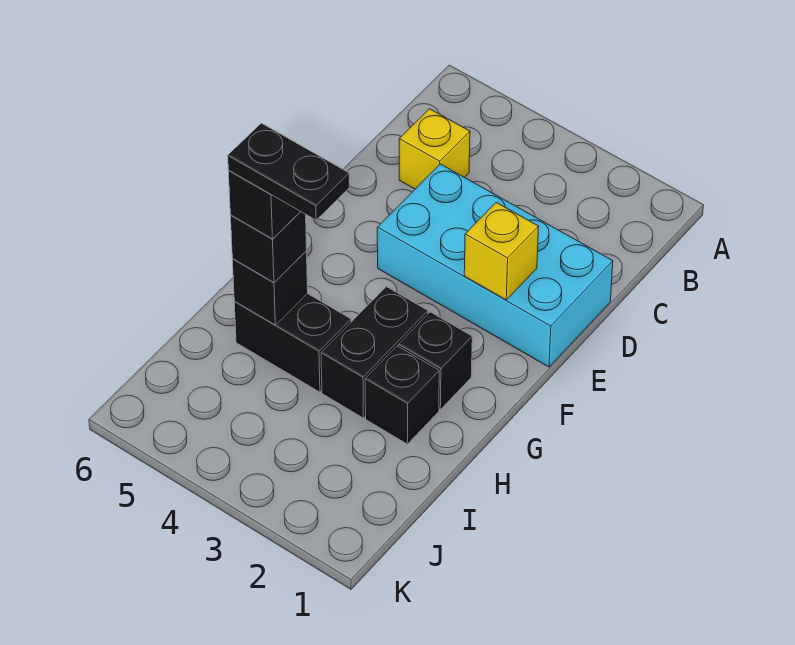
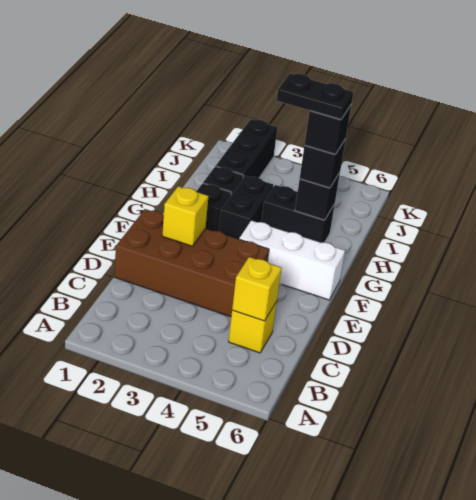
none -> yellow brick C5 level 2
cyan brick D1:E4 level 1 -> brown brick D1:E4 level 1
none -> white brick F4:F6 level 1
none -> black brick I2:K2 level 1

